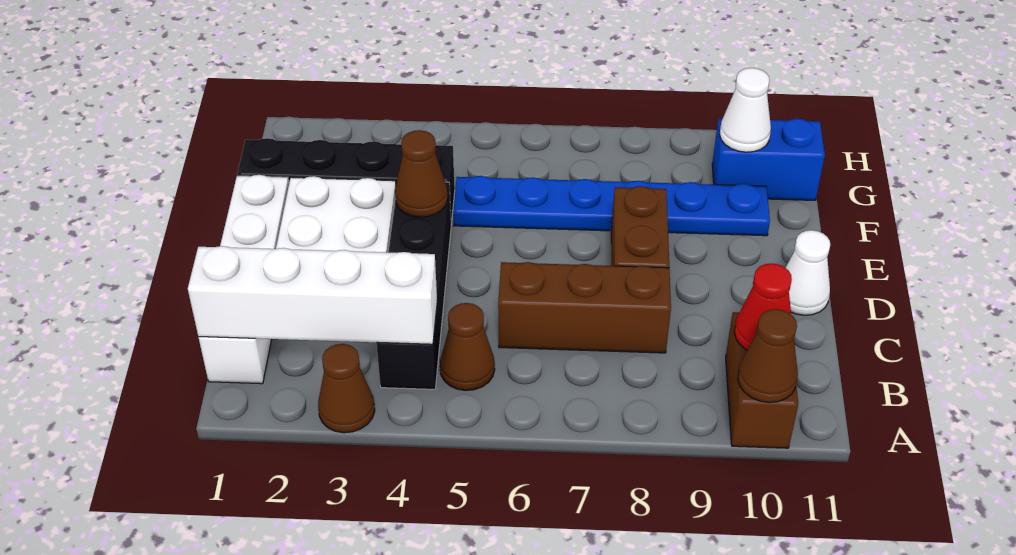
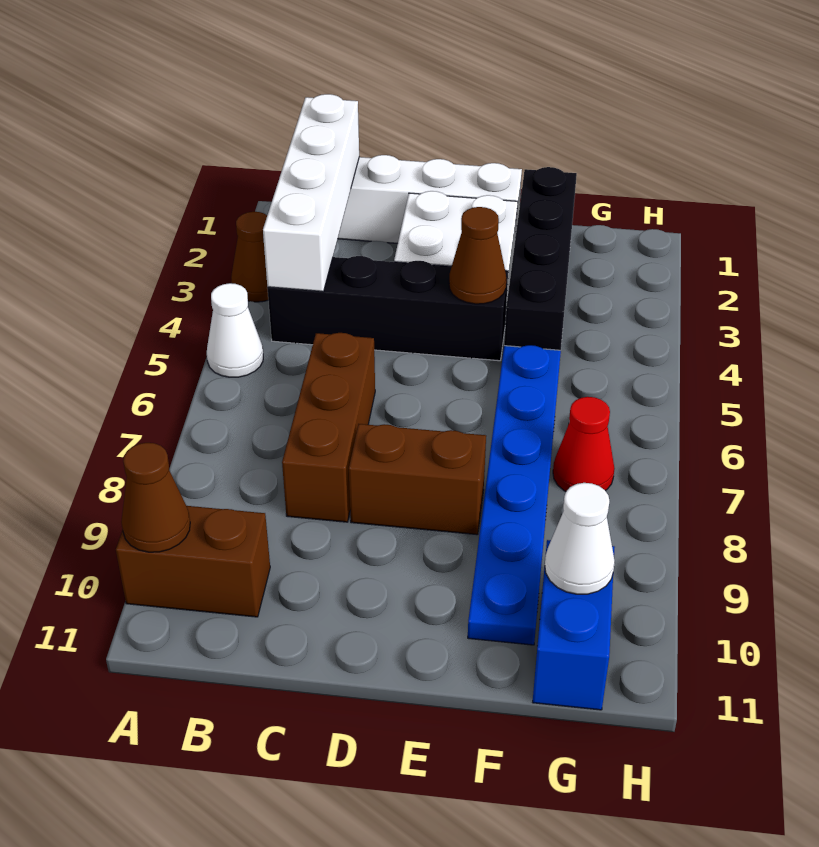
brown cone B5 level 1 -> none
red cone B10 level 2 -> red cone G7 level 1
white cone D11 level 1 -> white cone A5 level 1

